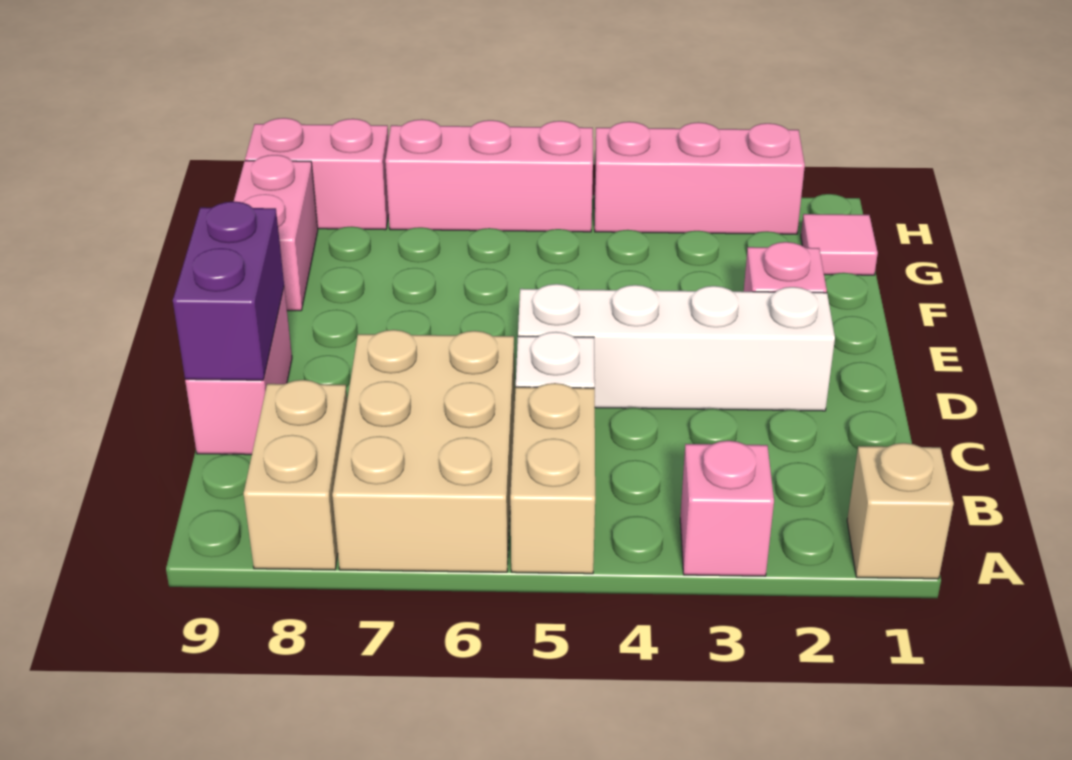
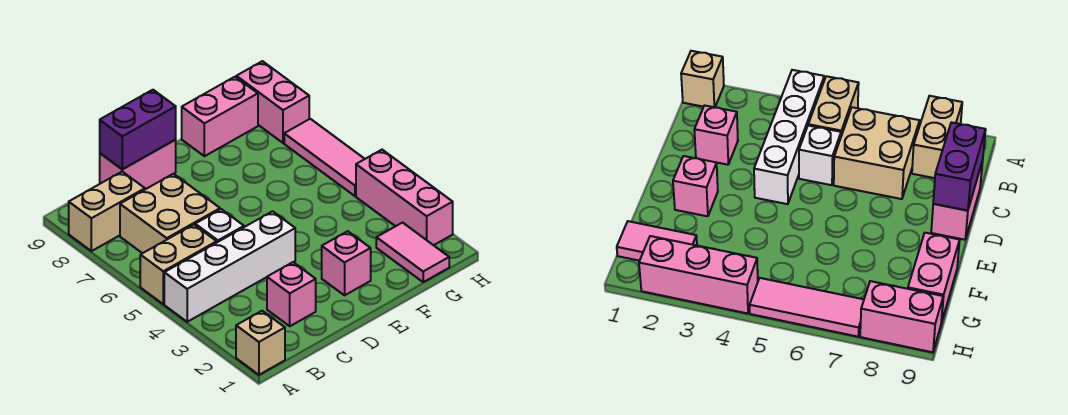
pink brick A3 level 1 -> pink brick C2 level 1
tan brick A6:C7 level 1 -> tan brick B6:C7 level 1
white brick D2:D5 level 1 -> white brick A4:D4 level 1
pink tile G1 level 1 -> pink tile G1:G2 level 1
pink brick H5:H7 level 1 -> pink tile H5:H7 level 1

